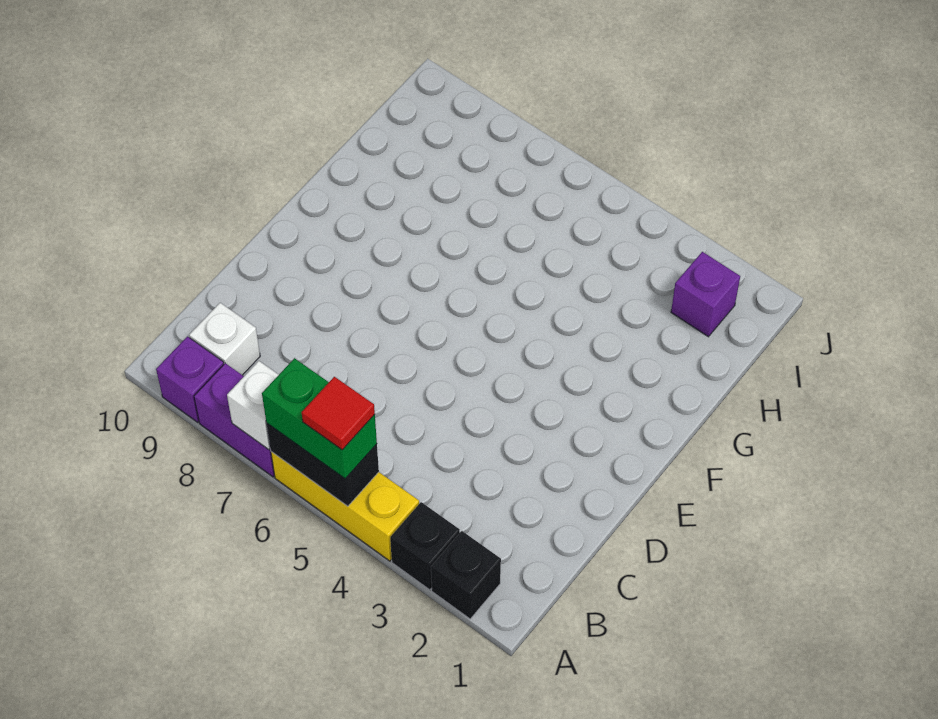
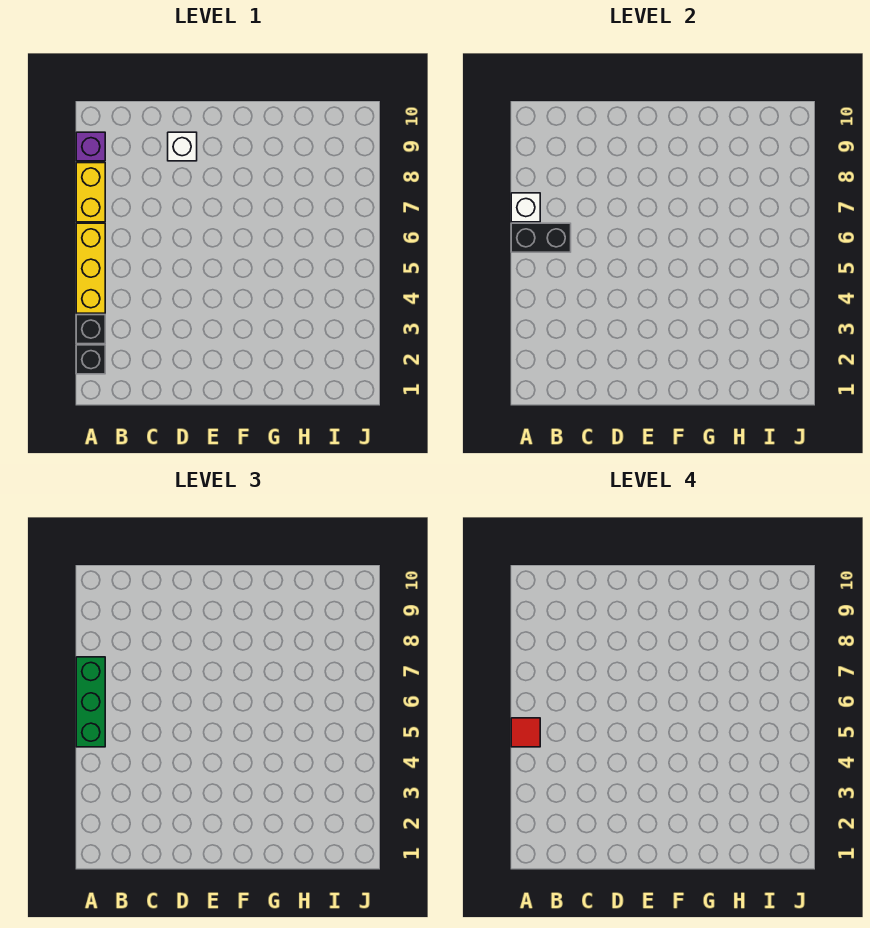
black brick A5:A6 level 2 -> black brick A6:B6 level 2
green brick A5:A6 level 3 -> green brick A5:A7 level 3
purple brick A7:A8 level 1 -> yellow brick A7:A8 level 1
white brick B9 level 1 -> white brick D9 level 1
purple brick I2 level 1 -> none

